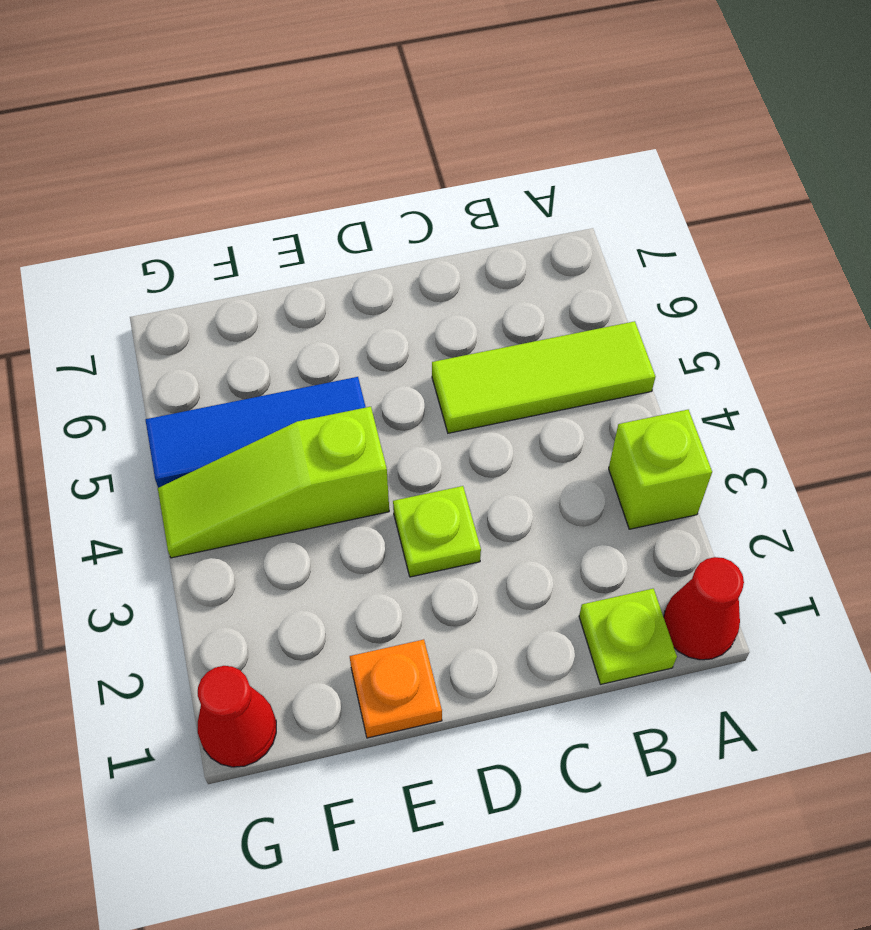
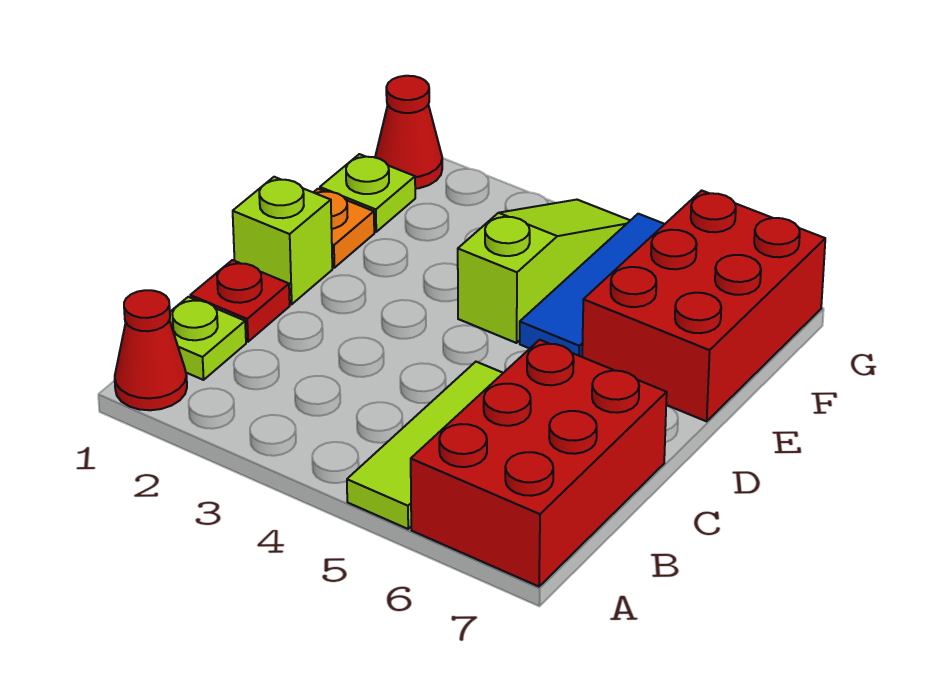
lime brick A3 level 1 -> lime brick D1 level 1
none -> red brick A6:C7 level 1
none -> red plate C1 level 1
lime plate D3 level 1 -> lime plate F1 level 1
none -> red brick E6:G7 level 1

